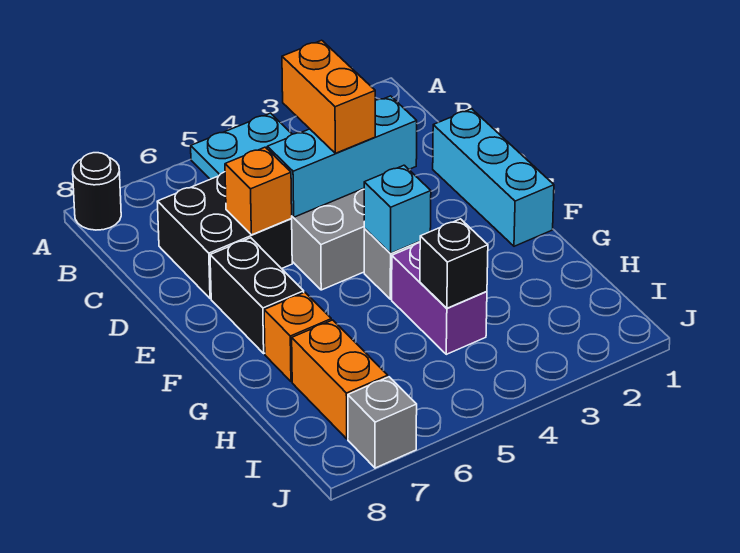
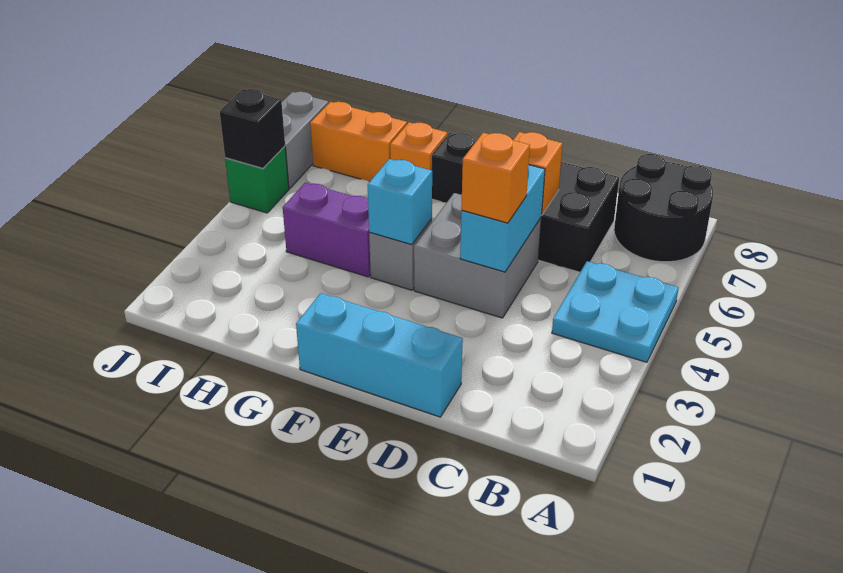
black round brick A8 level 1 -> black round brick A7:B8 level 1
orange brick C4:D4 level 3 -> orange brick D4 level 3
cyan brick D3:D5 level 2 -> cyan brick D4:D5 level 2
black brick H4 level 2 -> black brick J5 level 2
none -> green brick J5 level 1
grey brick J7 level 1 -> grey brick J6:J7 level 1

